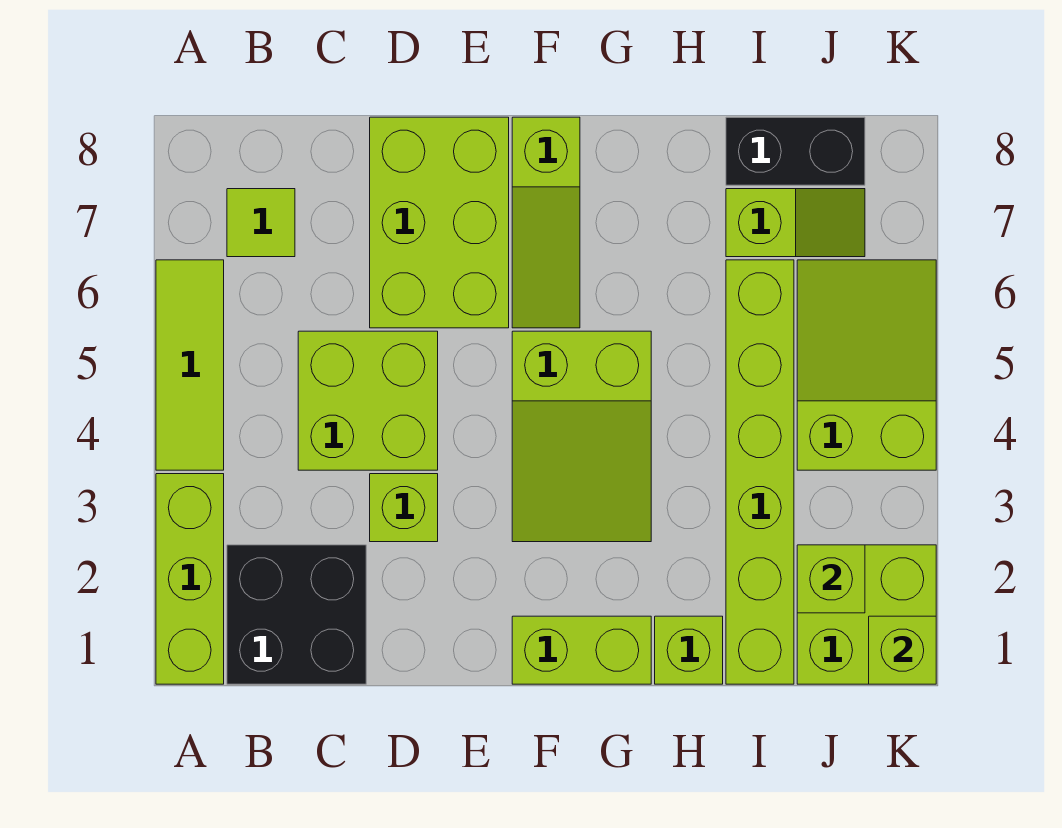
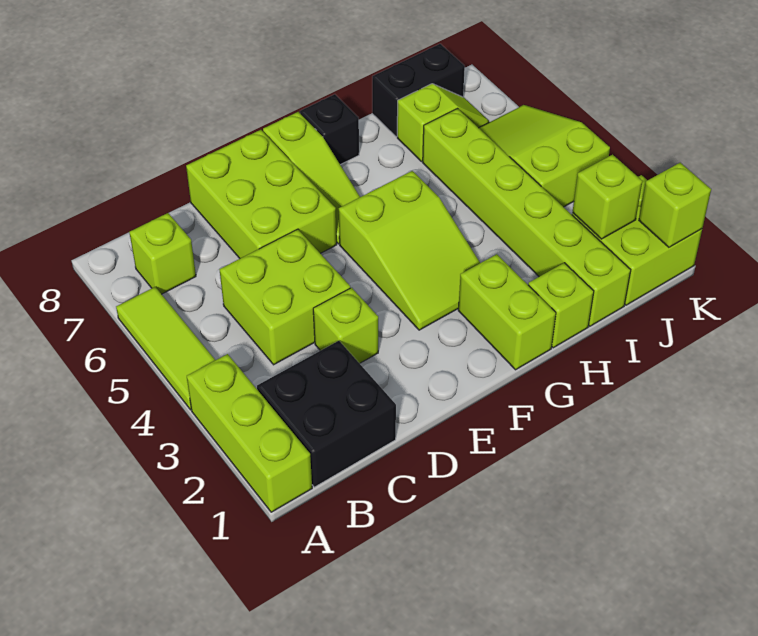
lime tile B7 level 1 -> lime brick B7 level 1
lime brick F1:G1 level 1 -> lime brick G1:G2 level 1
none -> black brick G8 level 1

